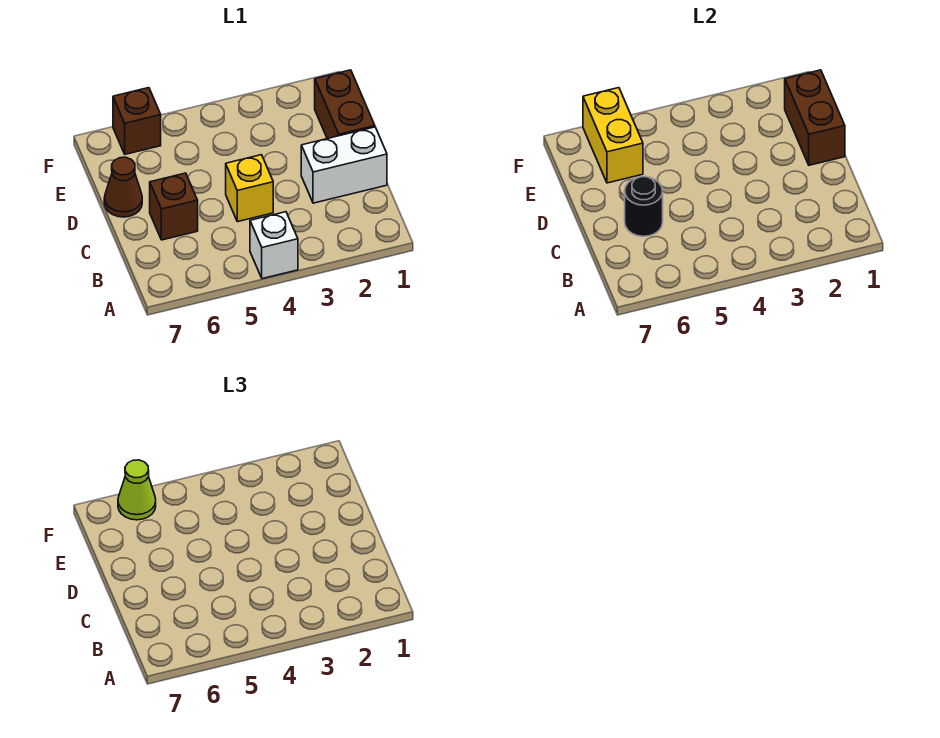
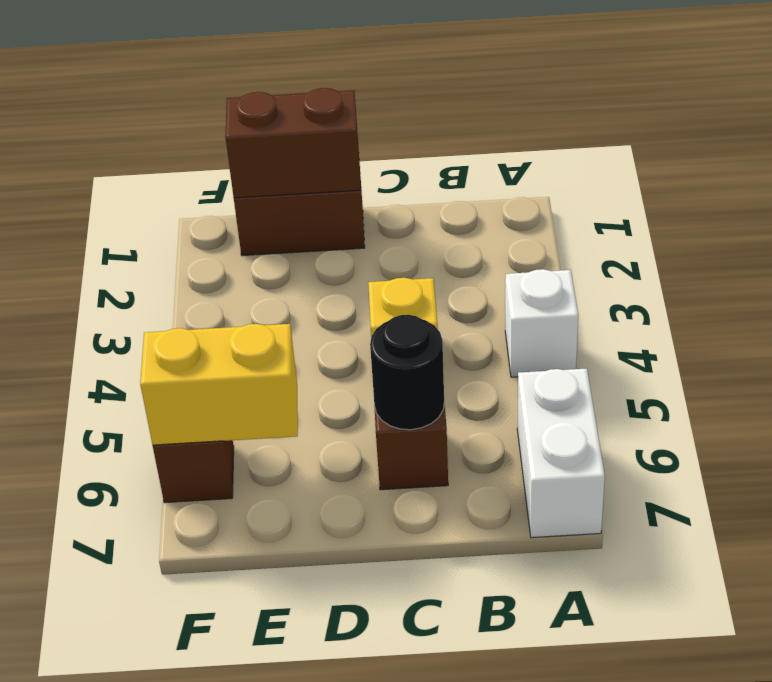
white brick C1:C2 level 1 -> white brick A6:A7 level 1
brown cone D7 level 1 -> none
lime cone F6 level 3 -> none

